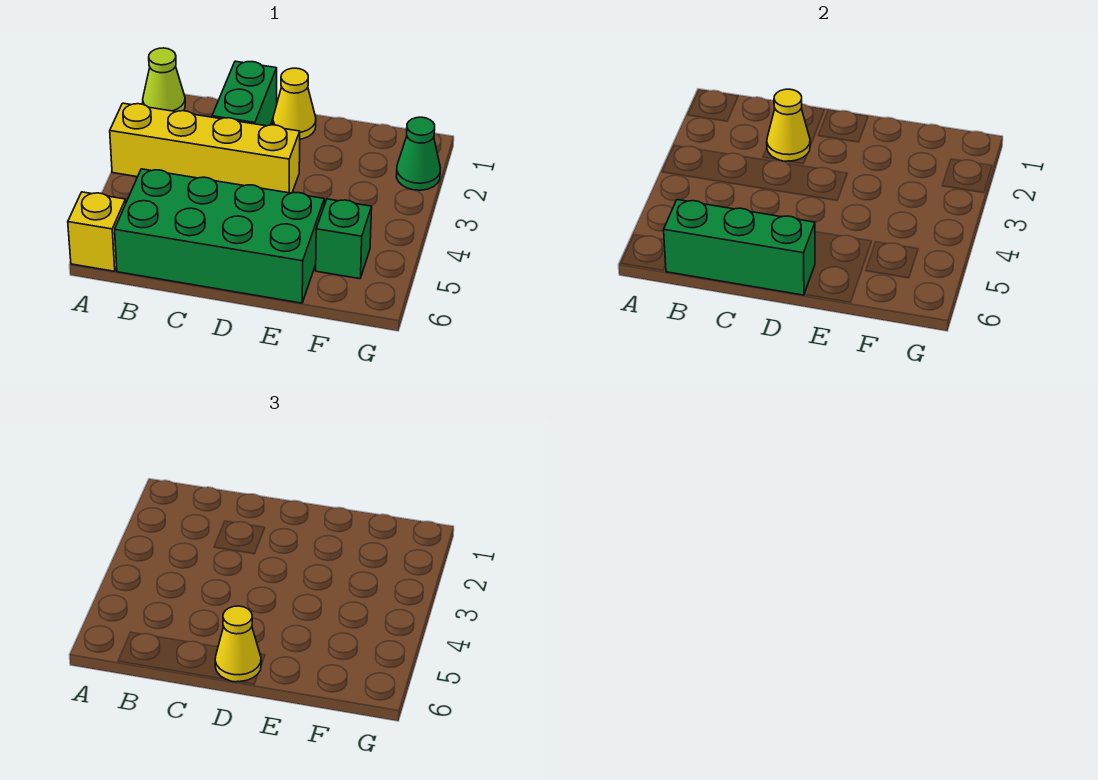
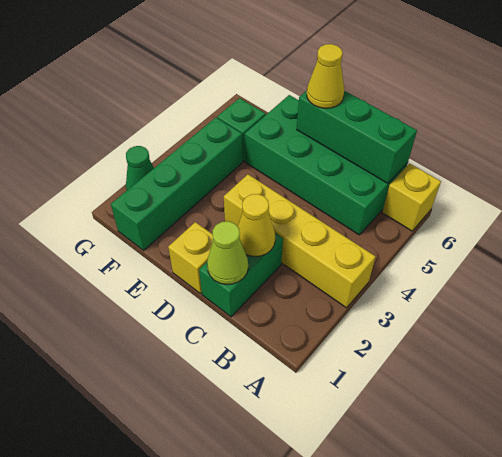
lime cone A1 level 1 -> lime cone C1 level 2
yellow cone D1 level 1 -> yellow brick D1 level 1
none -> green brick F1:F4 level 1

